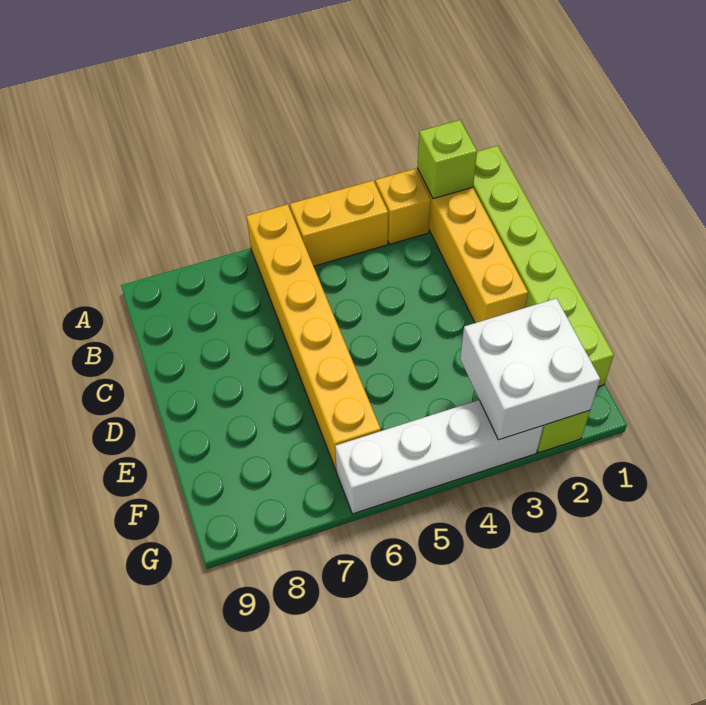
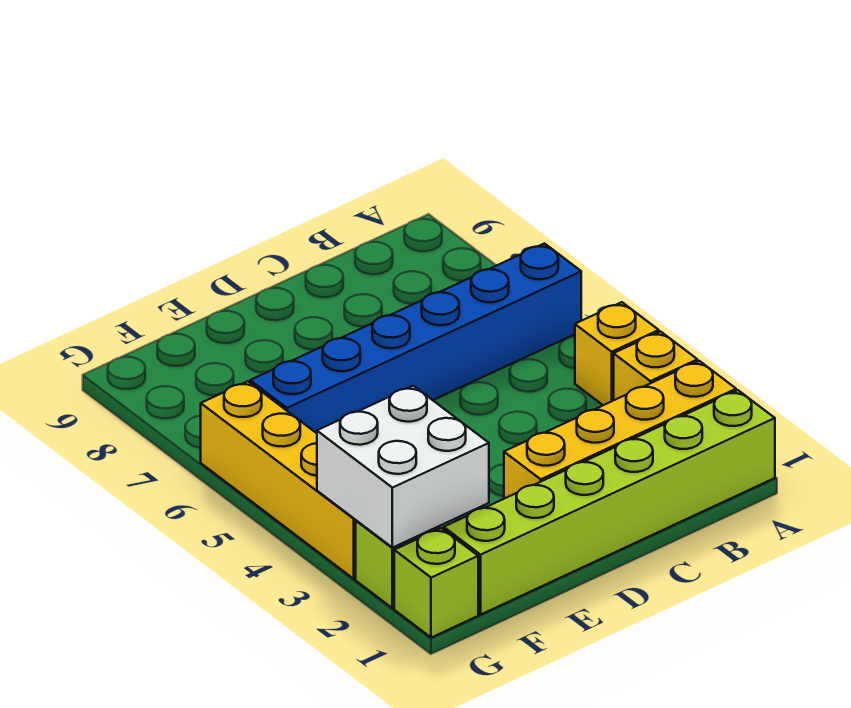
lime brick A2 level 2 -> lime brick G1 level 1
yellow brick A4:A5 level 1 -> yellow brick A4 level 1
yellow brick A6:F6 level 1 -> blue brick A6:F6 level 1
white brick G3:G6 level 1 -> yellow brick G3:G6 level 1

